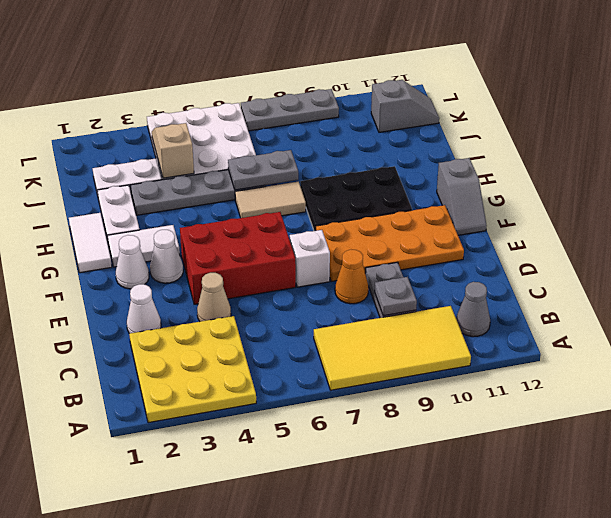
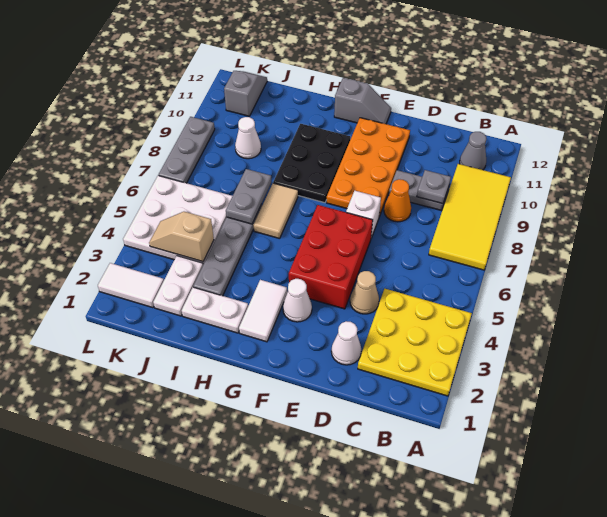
white cone F2 level 1 -> white cone J9 level 1
white tile G1:H1 level 1 -> white tile K2:L2 level 1

